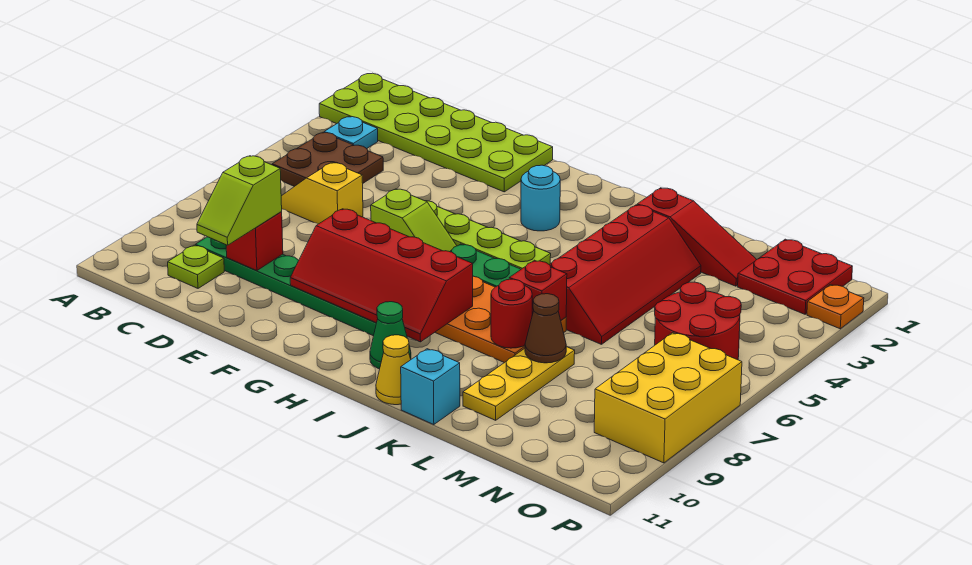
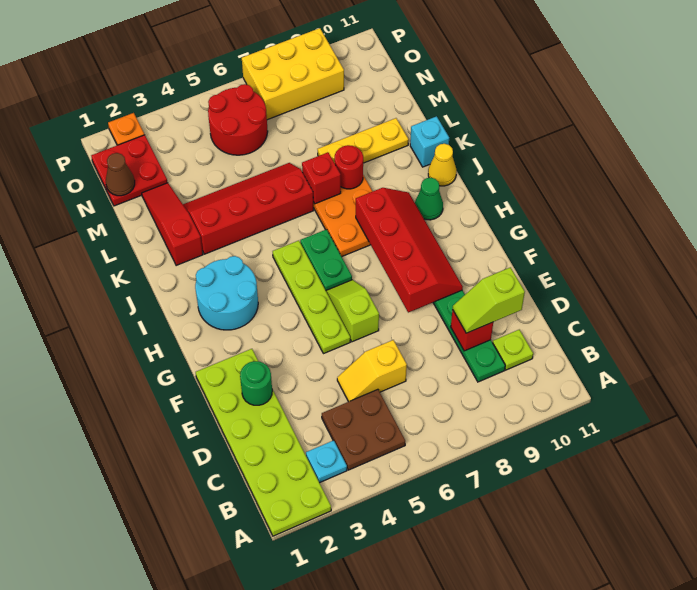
yellow slope C6:D6 level 1 top D -> yellow slope D5:D6 level 1 top 6
lime slope D9:D10 level 3 top 9 -> lime slope D9:D10 level 3 top 10
none -> green round brick E2 level 2
cyan round brick H3 level 1 -> cyan round brick H2:I3 level 1
brown cone L8 level 2 -> brown cone N1 level 2

